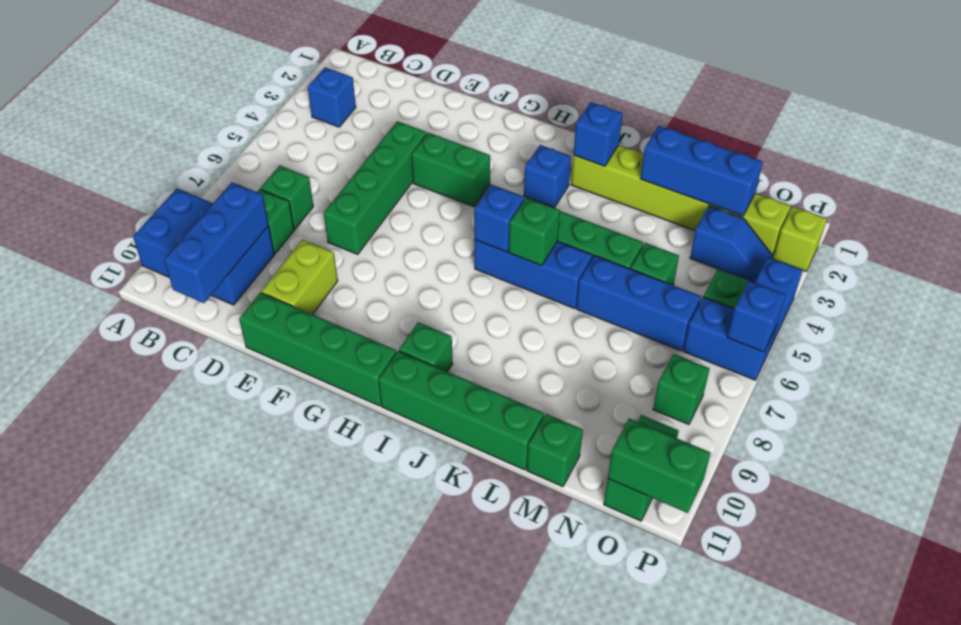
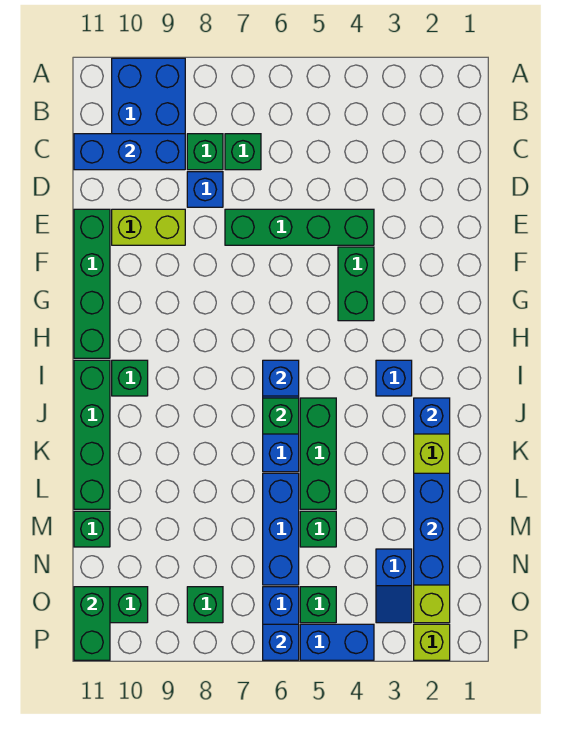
blue brick B3 level 1 -> blue brick D8 level 1

